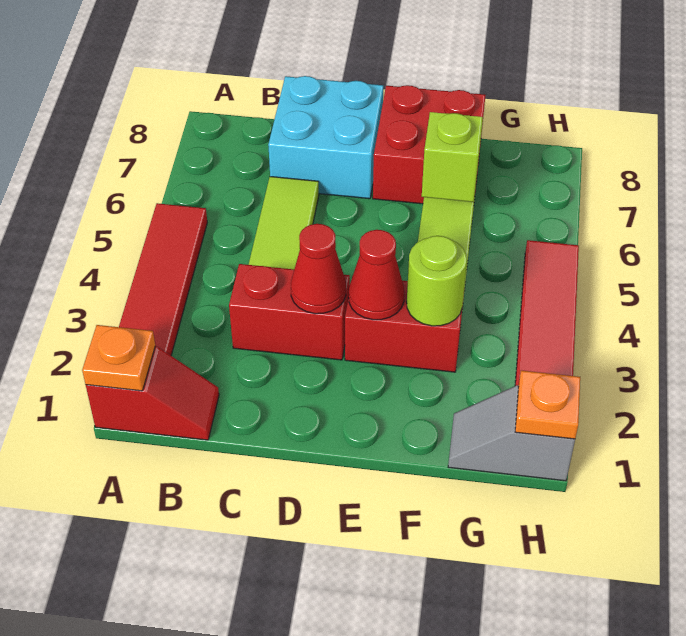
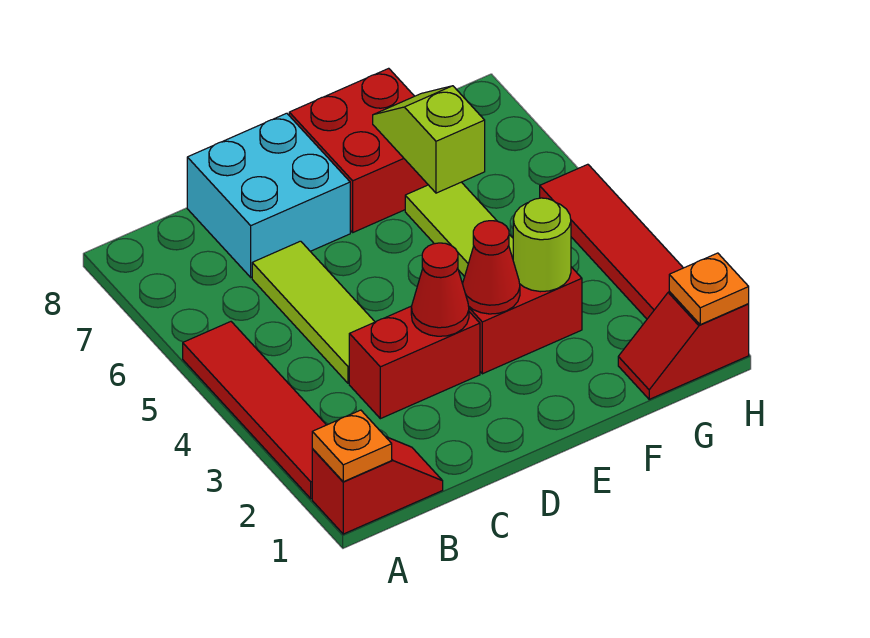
grey slope G1:H1 level 1 top H -> red slope G1:H1 level 1 top H

